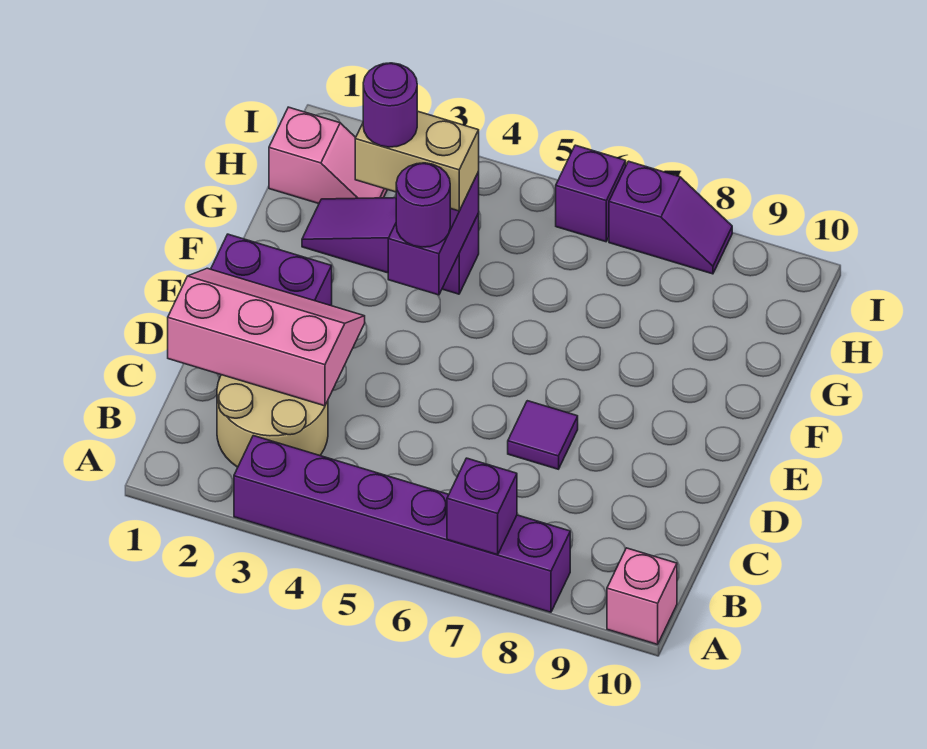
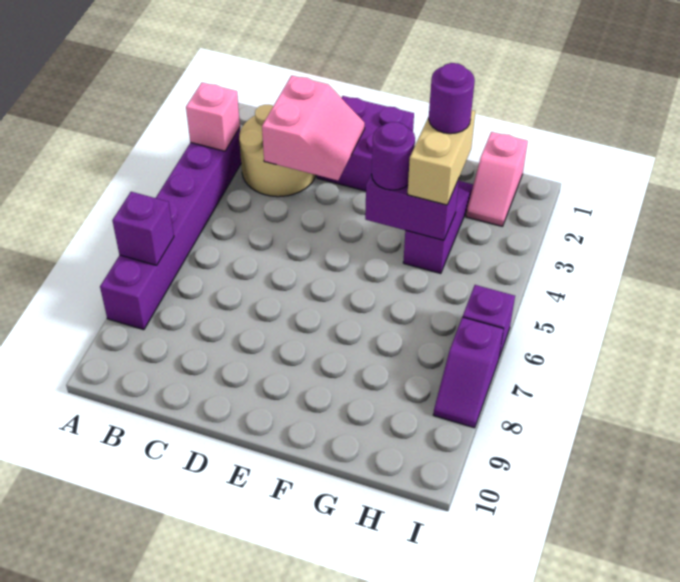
pink brick A10 level 1 -> pink brick A3 level 2
pink slope C1:D3 level 2 top C -> pink slope C2:D3 level 2 top C
purple tile D7 level 1 -> none

